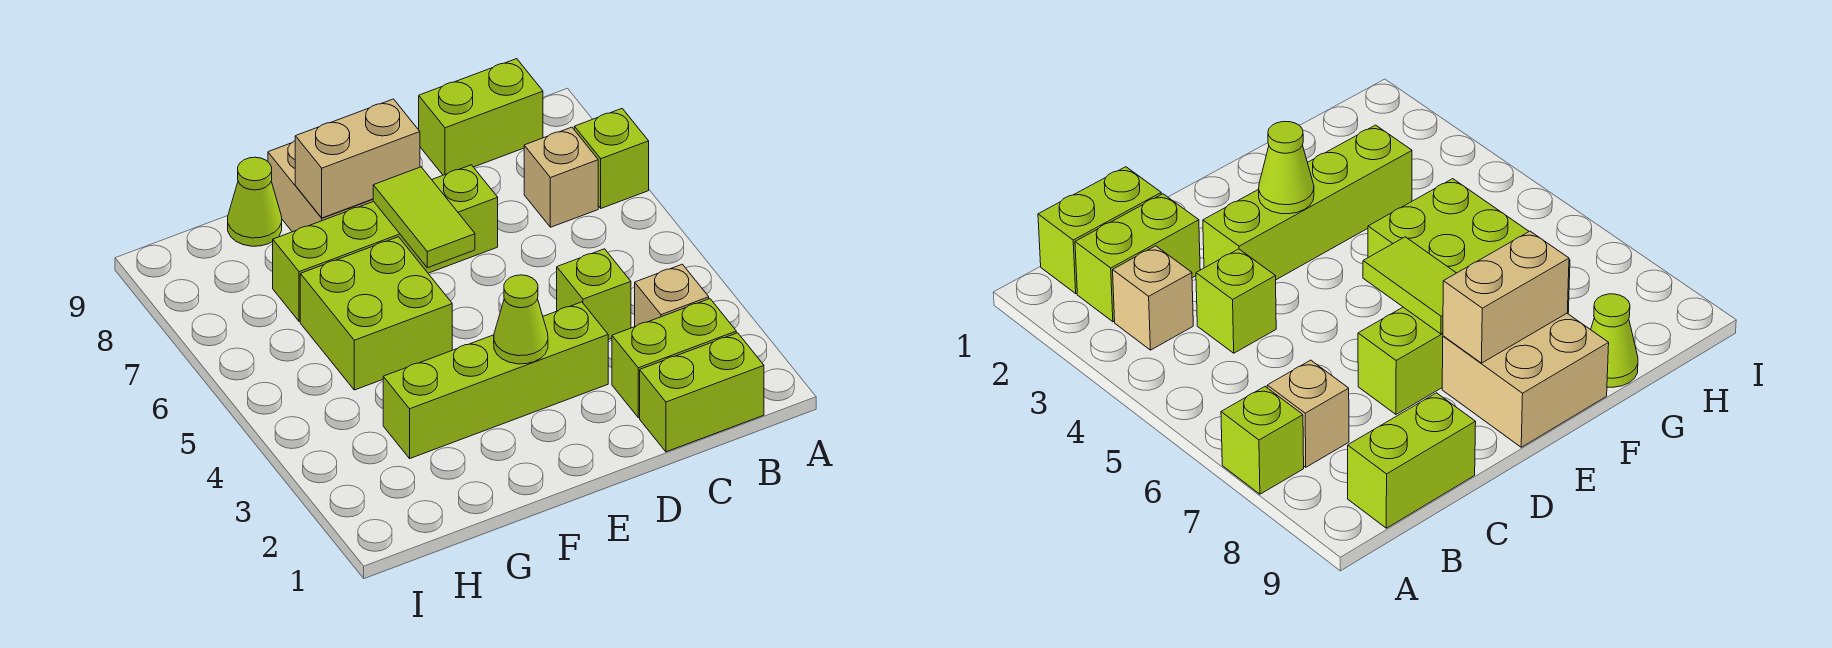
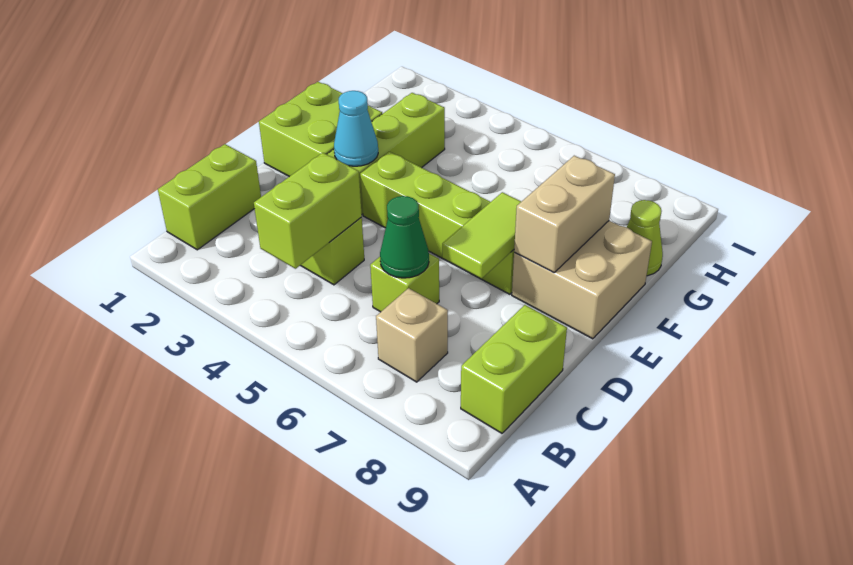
lime brick A7 level 1 -> lime brick C6 level 1
lime brick B2:C2 level 1 -> lime brick B4:C4 level 2
tan brick B3 level 1 -> none
none -> green cone C6 level 2
lime brick D7:G7 level 1 -> lime brick E4:E7 level 1
lime cone E3 level 2 -> cyan cone E3 level 2
lime tile E6:E7 level 2 -> lime tile D7:E7 level 2
lime brick F5:G6 level 1 -> lime brick E1:F2 level 1

